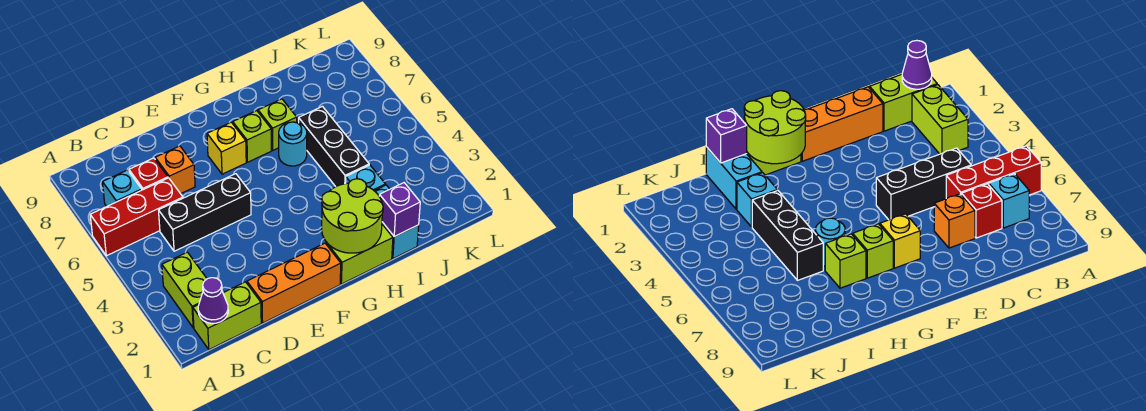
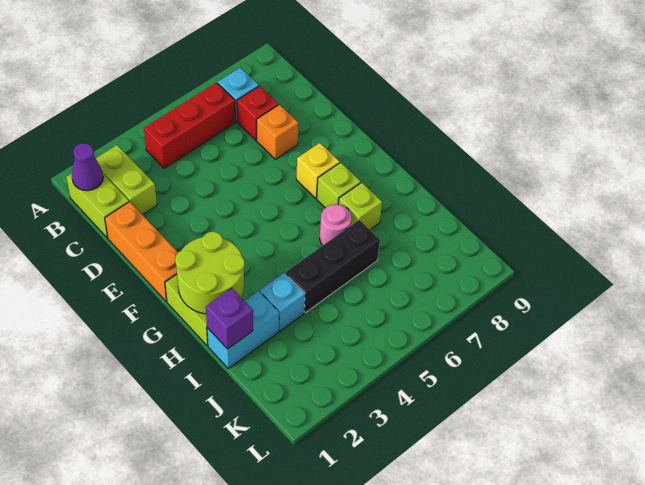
red brick A6:C6 level 1 -> red brick B4:B6 level 1
lime brick B2:B3 level 1 -> lime brick B2:C2 level 1
black brick C5:E5 level 1 -> none
cyan round brick H6 level 1 -> pink round brick H6 level 1

